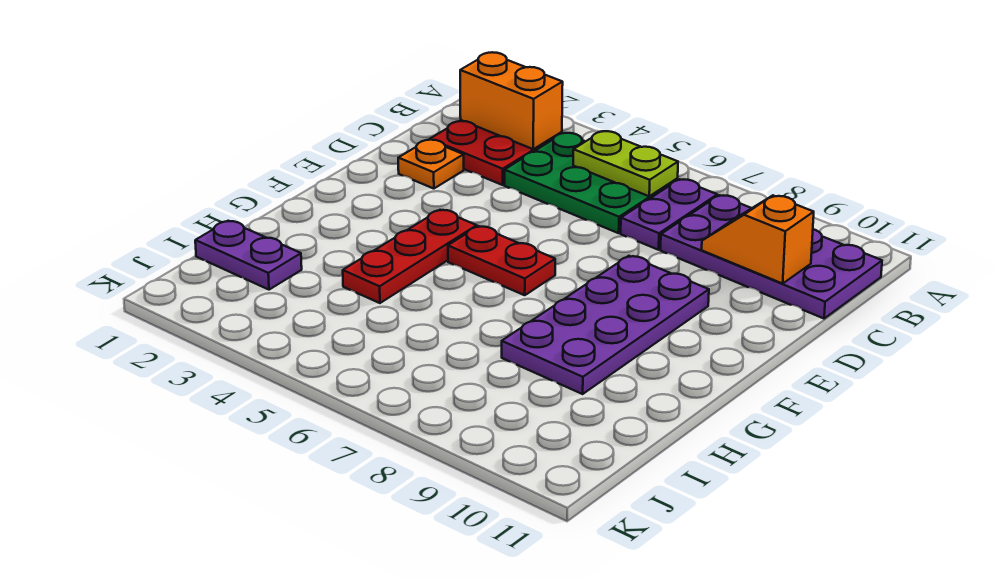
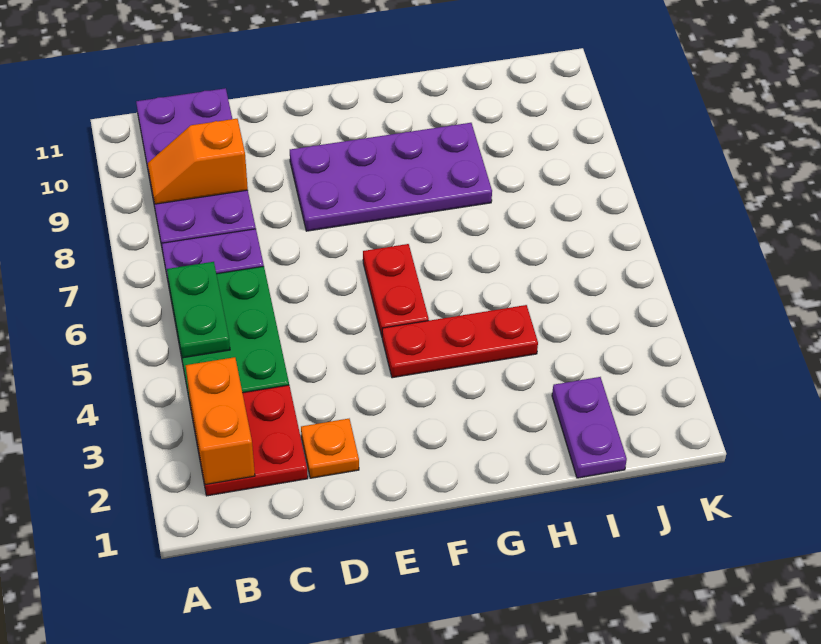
lime plate B5:B6 level 2 -> green plate B5:B6 level 2
orange slope C9:C10 level 2 top 10 -> orange slope B9:C9 level 2 top C

